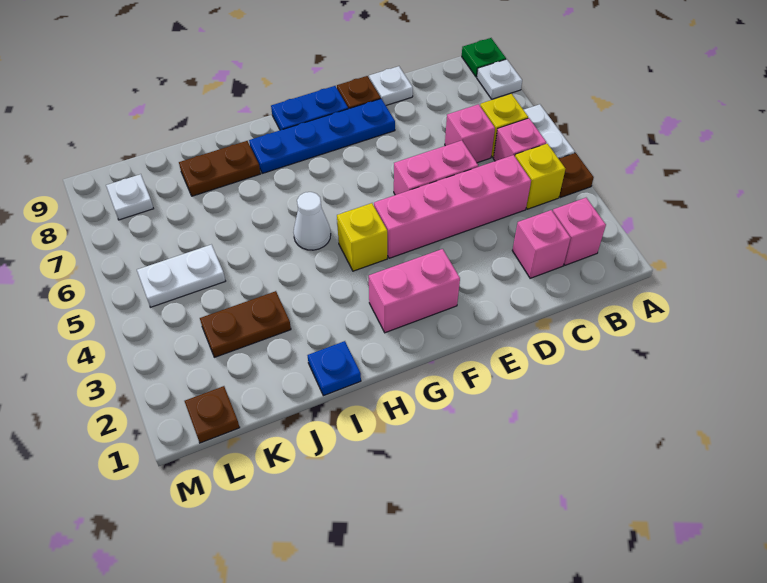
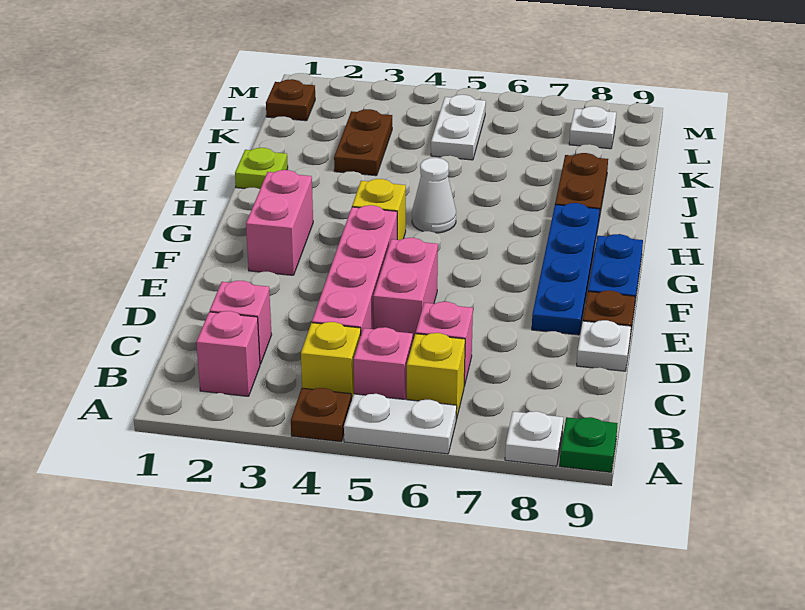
blue plate I1 level 1 -> lime plate I1 level 1

